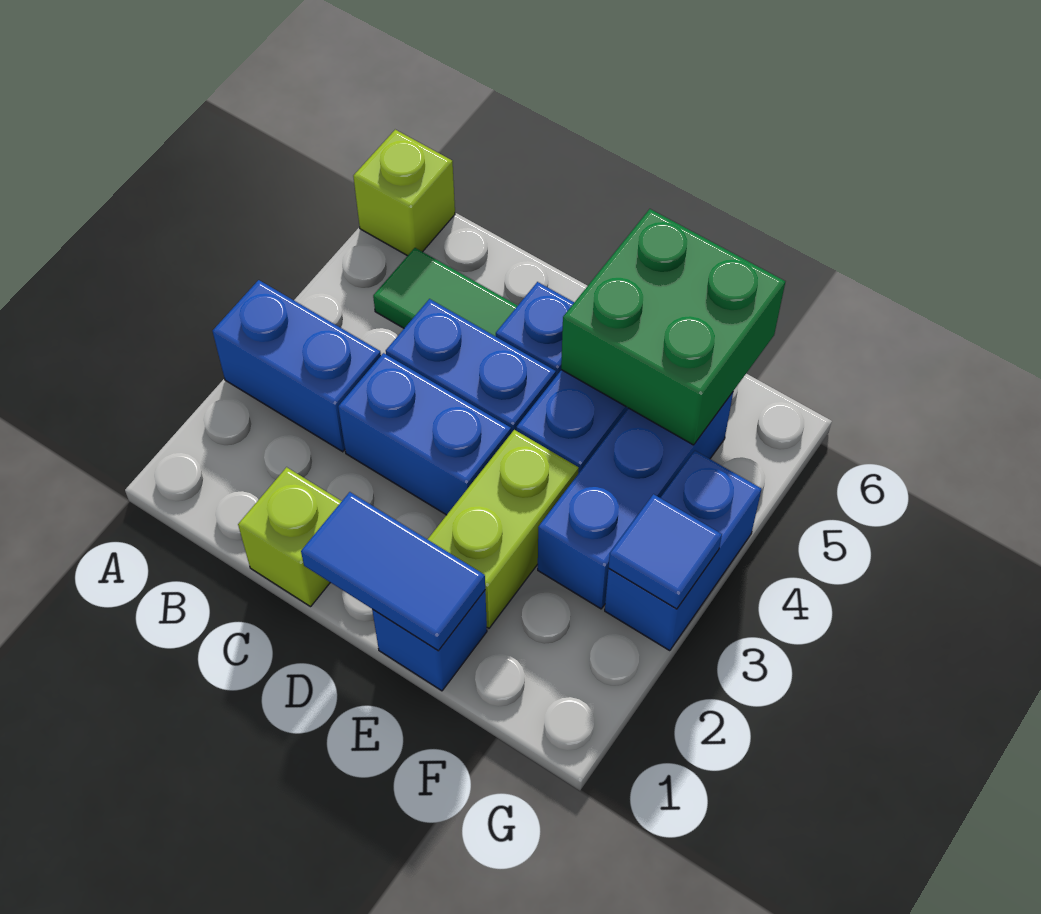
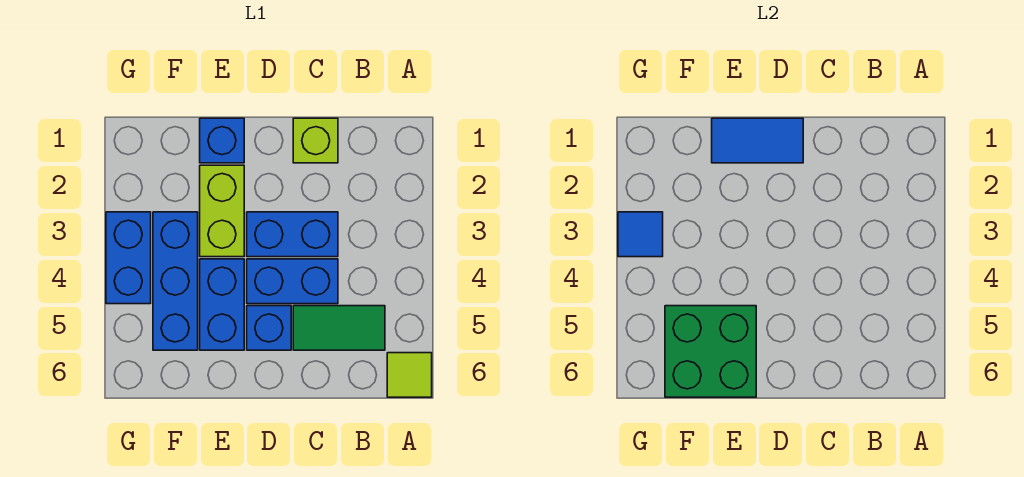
blue brick A3:B3 level 1 -> none
lime brick A6 level 1 -> lime tile A6 level 1

